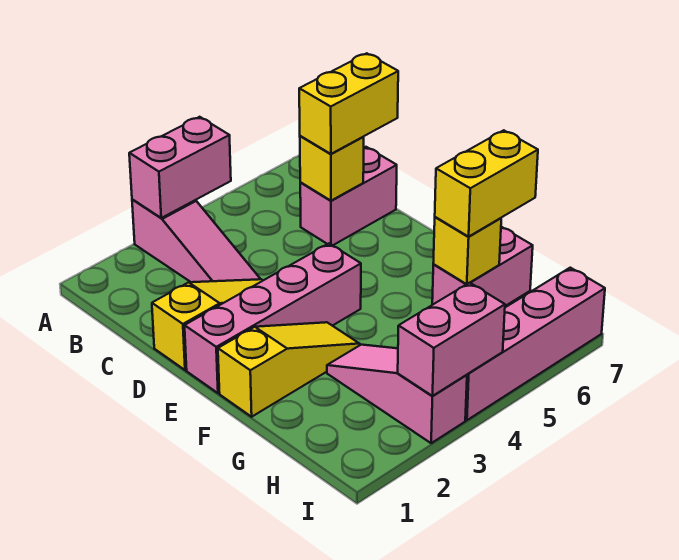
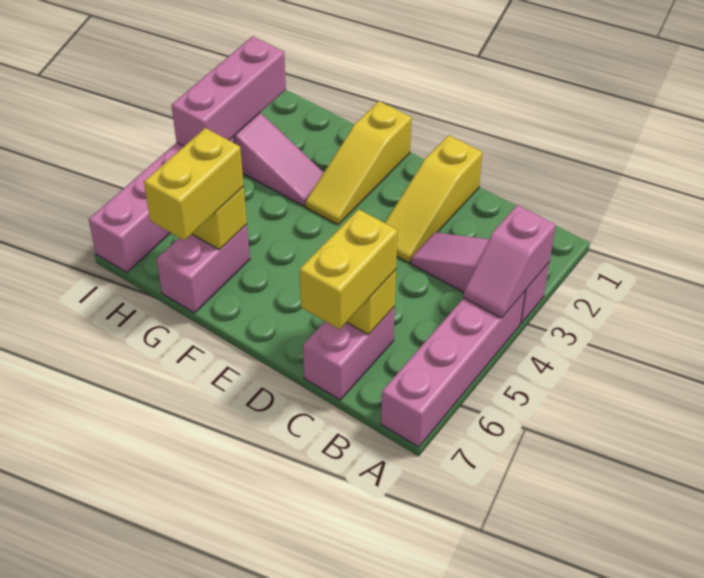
pink brick A3:A4 level 2 -> pink slope A3:A4 level 2 top 3
pink brick E1:E4 level 1 -> pink brick A4:A7 level 1
pink brick I3:I4 level 2 -> pink brick I2:I4 level 2

